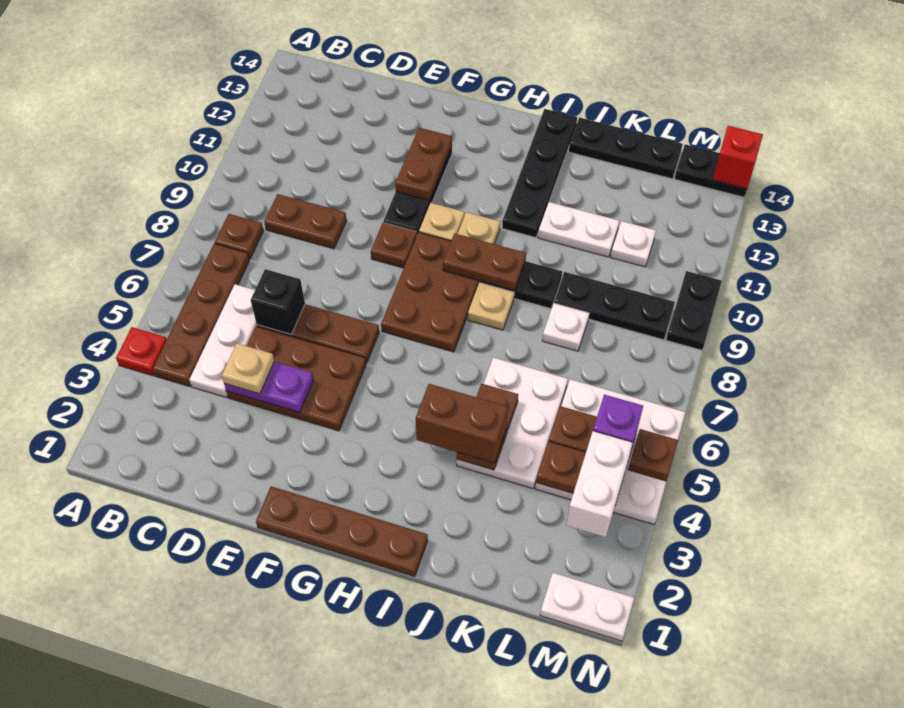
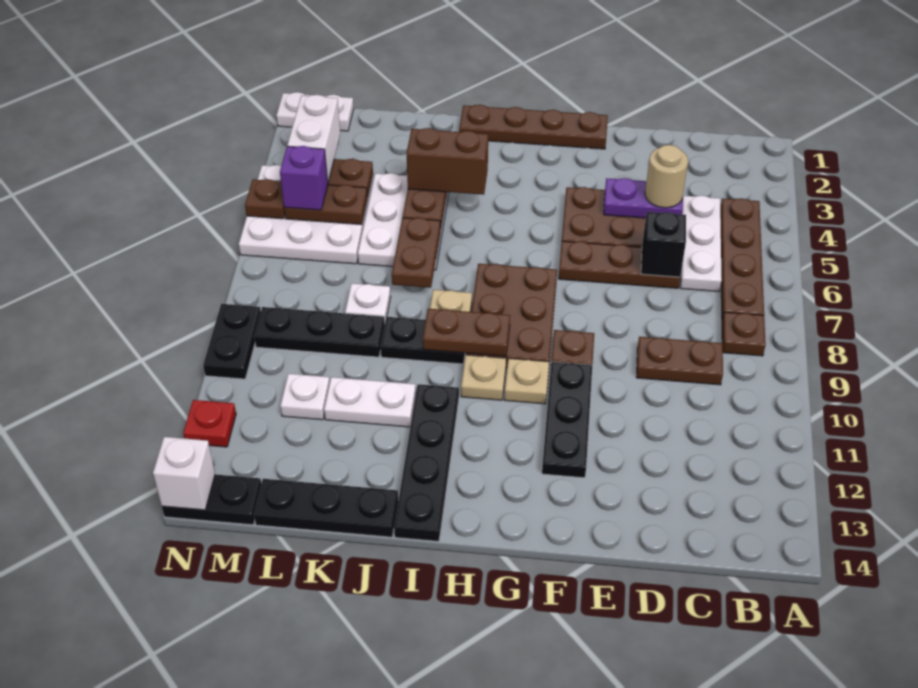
red plate A4 level 1 -> red plate N12 level 1
tan plate D4 level 3 -> tan round brick D4 level 3
brown plate F11:F12 level 2 -> brown plate J6:J7 level 2
red brick N14 level 2 -> white brick N14 level 2

